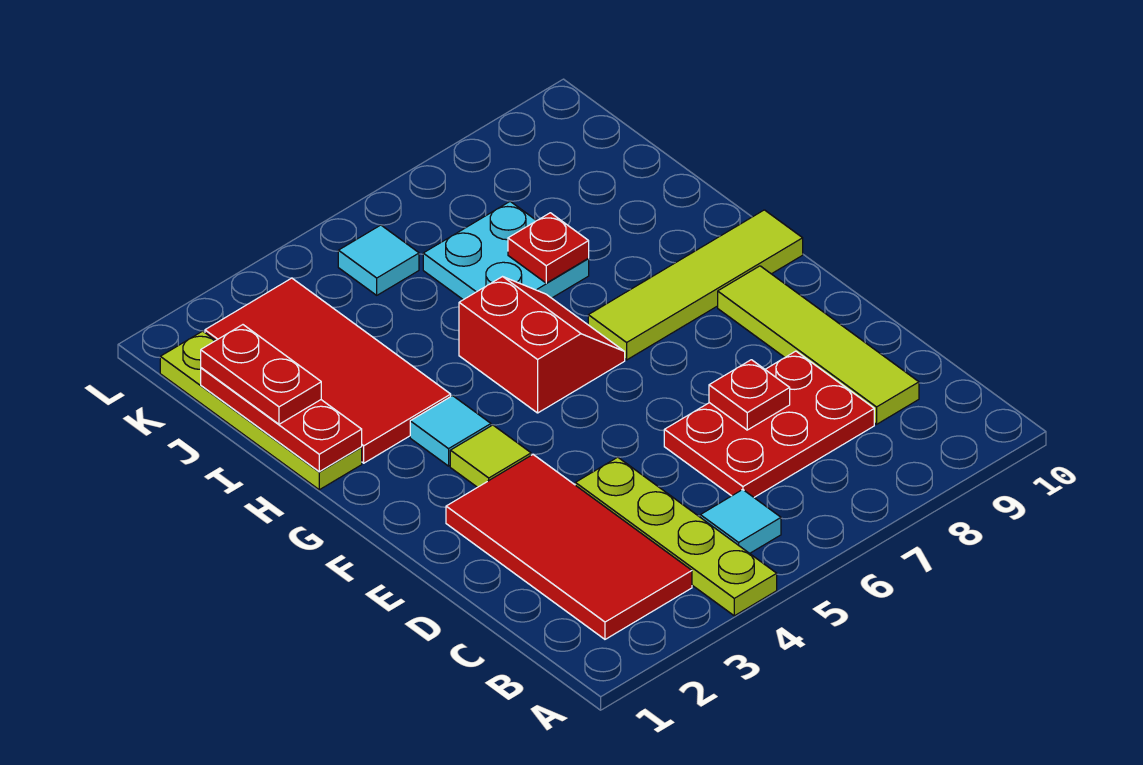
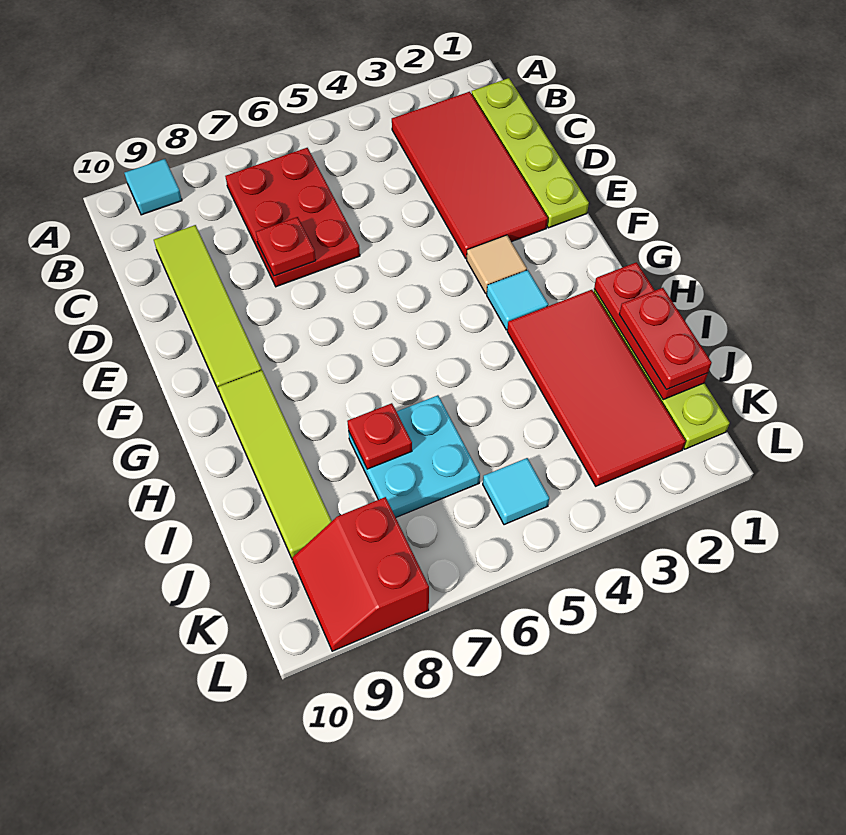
lime plate A4:D4 level 1 -> lime plate B1:E1 level 1
cyan tile B5 level 1 -> cyan tile A9 level 1
red plate C6:D8 level 1 -> red plate B6:D7 level 1
lime tile F3 level 1 -> tan tile F3 level 1
red slope G5:H6 level 1 top 5 -> red slope K8:L9 level 1 top 8
lime tile G7:G10 level 1 -> lime tile G9:J9 level 1

